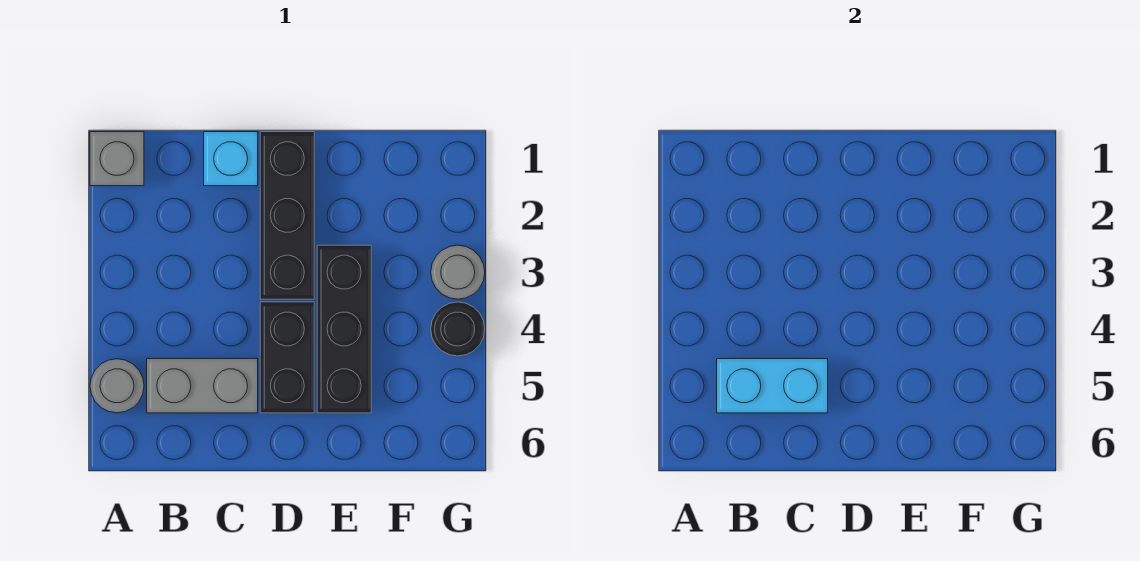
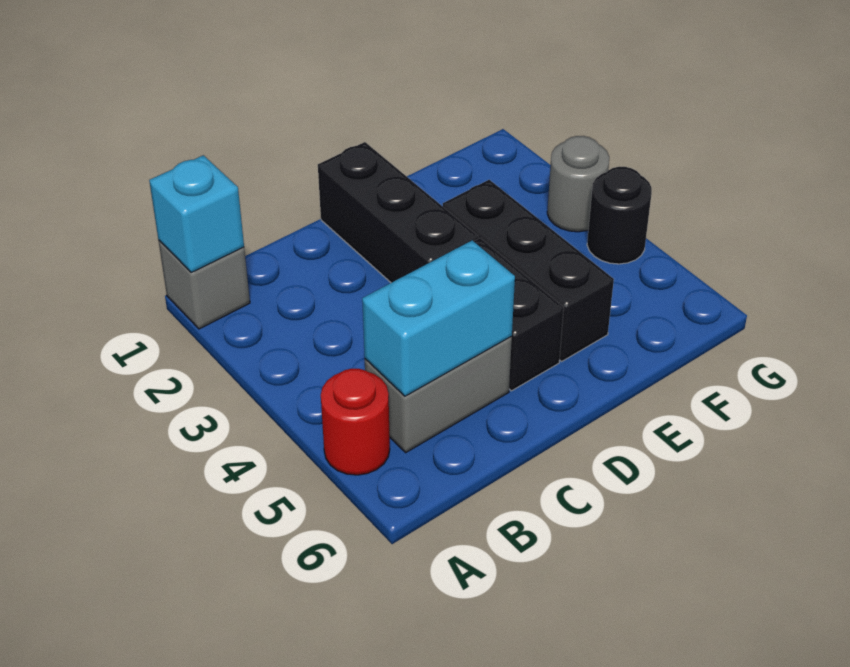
grey round brick A5 level 1 -> red round brick A5 level 1
cyan brick C1 level 1 -> cyan brick A1 level 2

